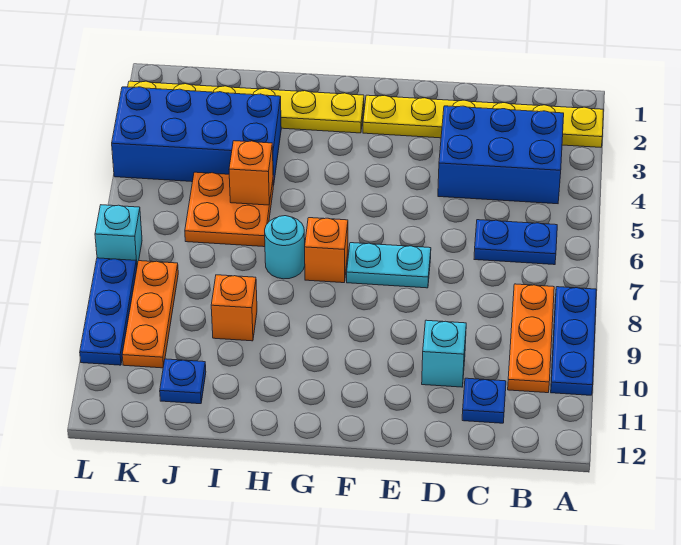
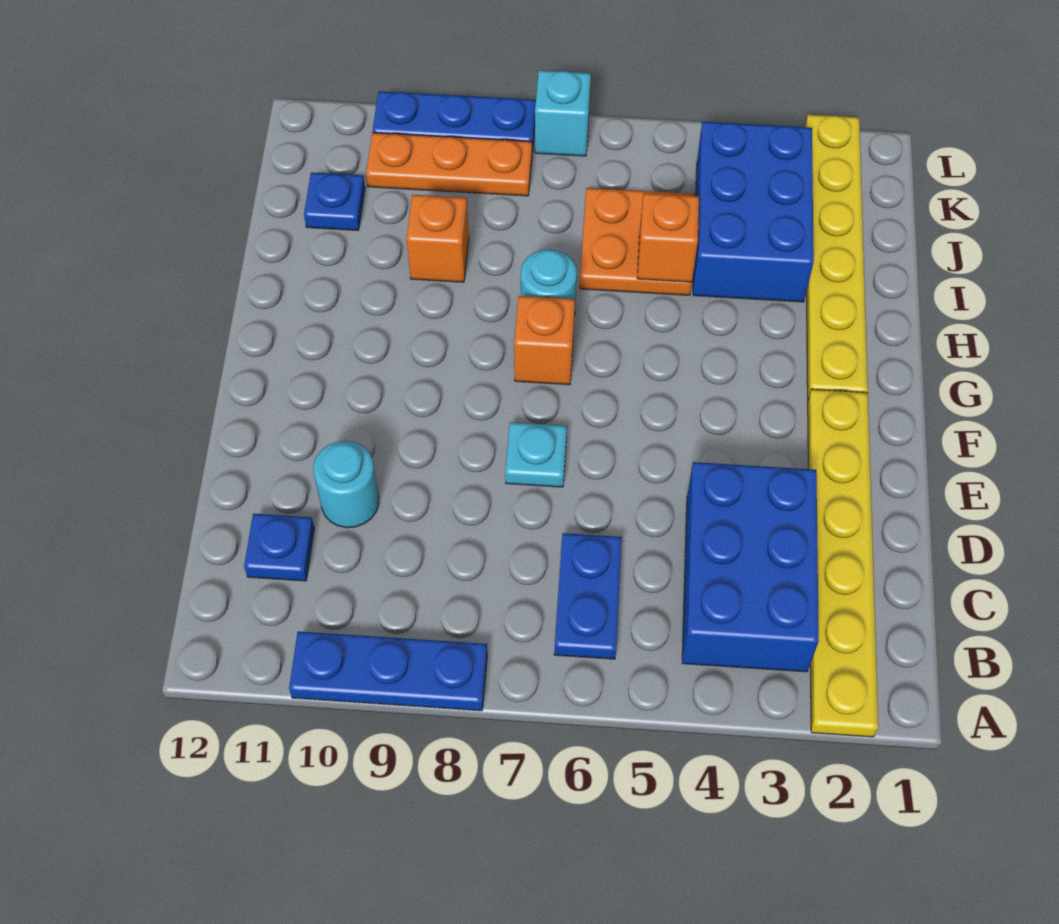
orange plate B8:B10 level 1 -> none
cyan brick D10 level 1 -> cyan round brick D10 level 1
cyan plate E7:F7 level 1 -> cyan plate E7 level 1
blue brick I3:L4 level 1 -> blue brick I3:K4 level 1

